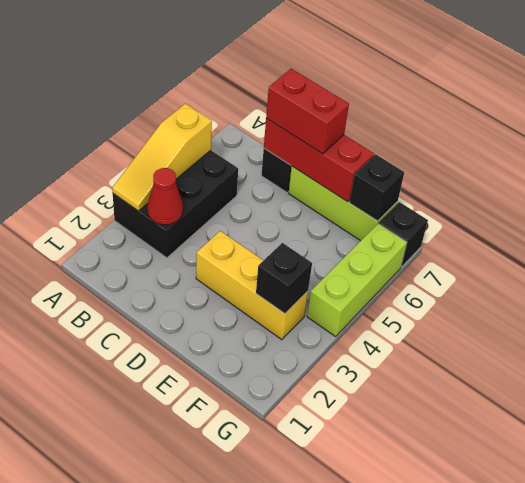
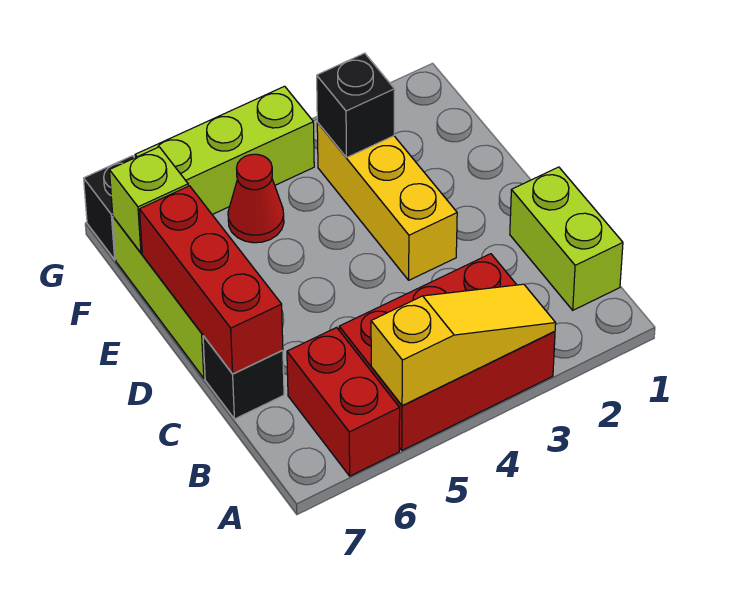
black brick A3:B5 level 1 -> red brick A3:B5 level 1
none -> lime brick B1:C1 level 1
red cone B3 level 2 -> red cone F5 level 1
red brick C7:D7 level 3 -> red brick A6:B6 level 1
black brick F7 level 2 -> lime brick F7 level 2

